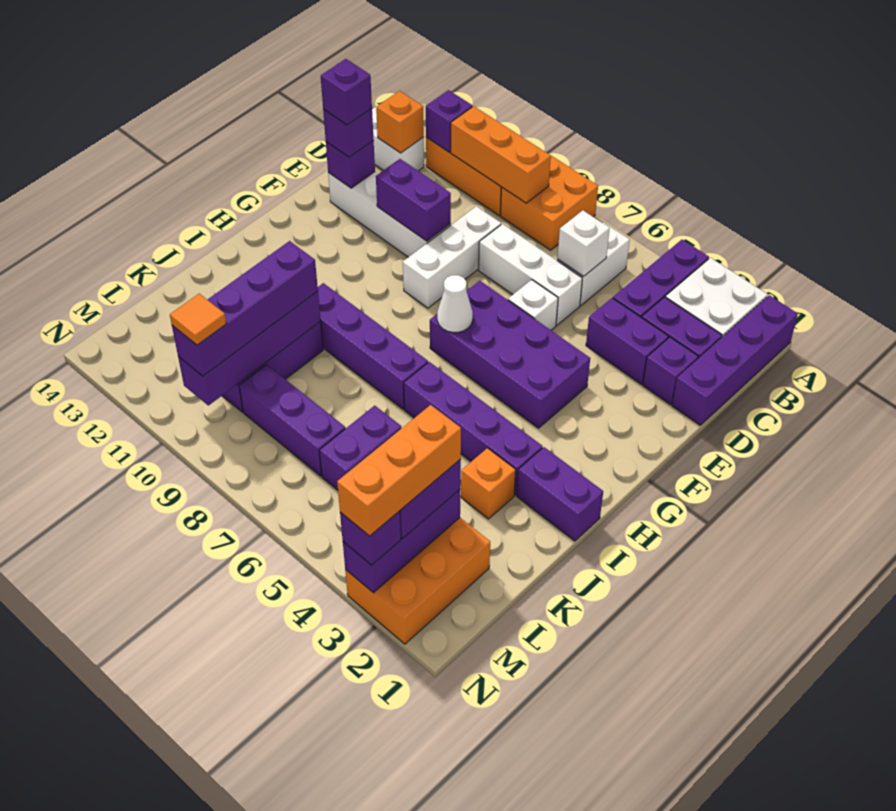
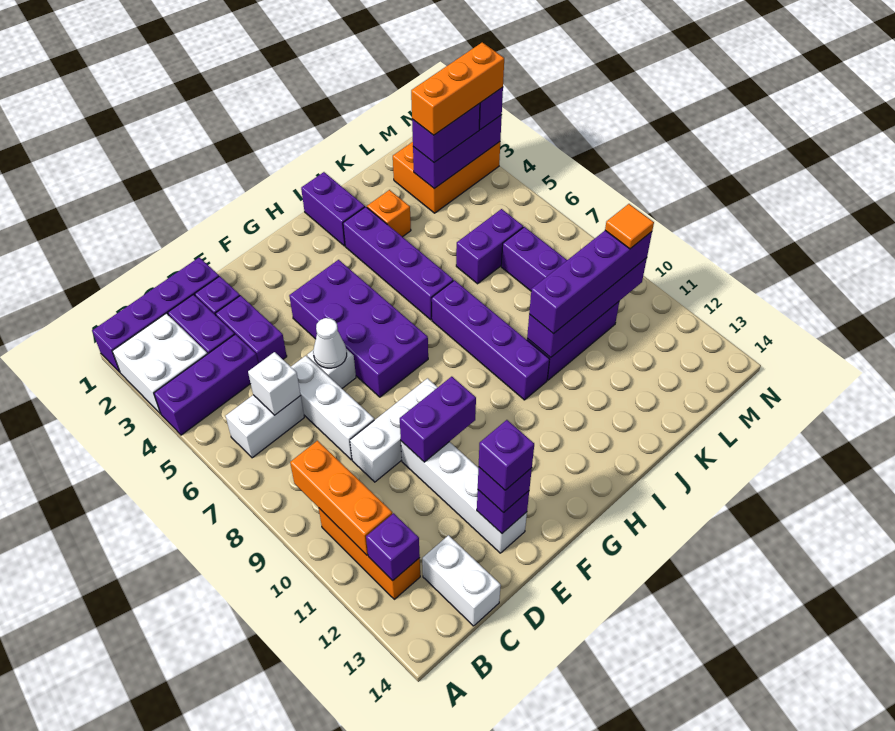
orange brick A8:B9 level 1 -> none
orange brick C13 level 2 -> none
purple brick E10:E11 level 2 -> purple brick E10:F10 level 2
white cone G7 level 2 -> white cone E6 level 2

